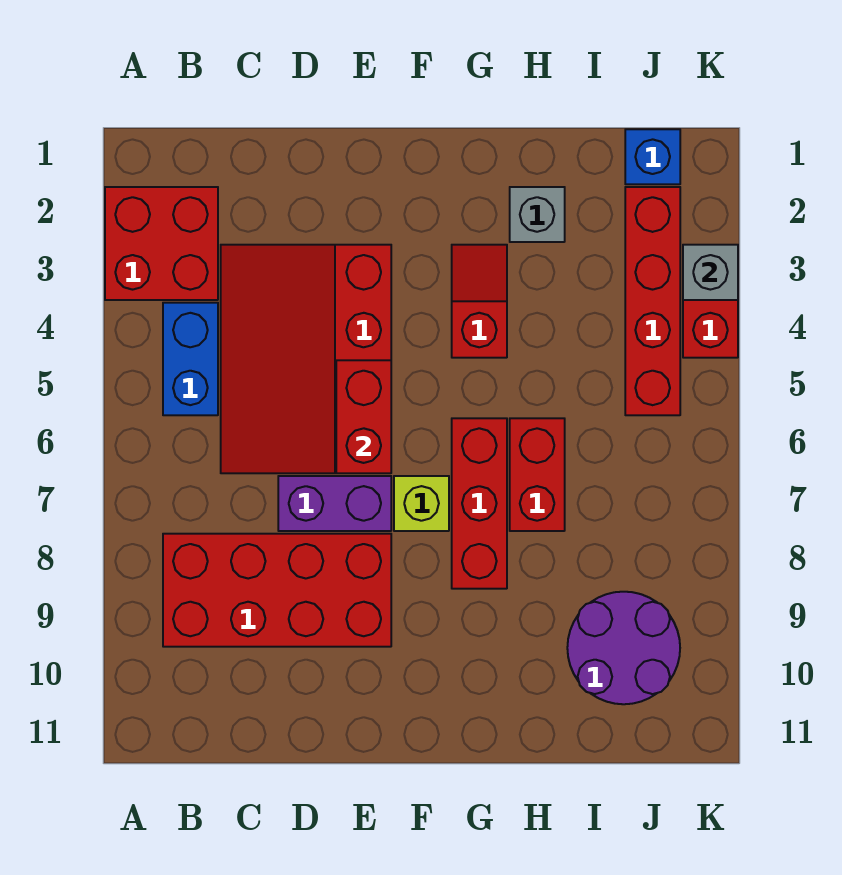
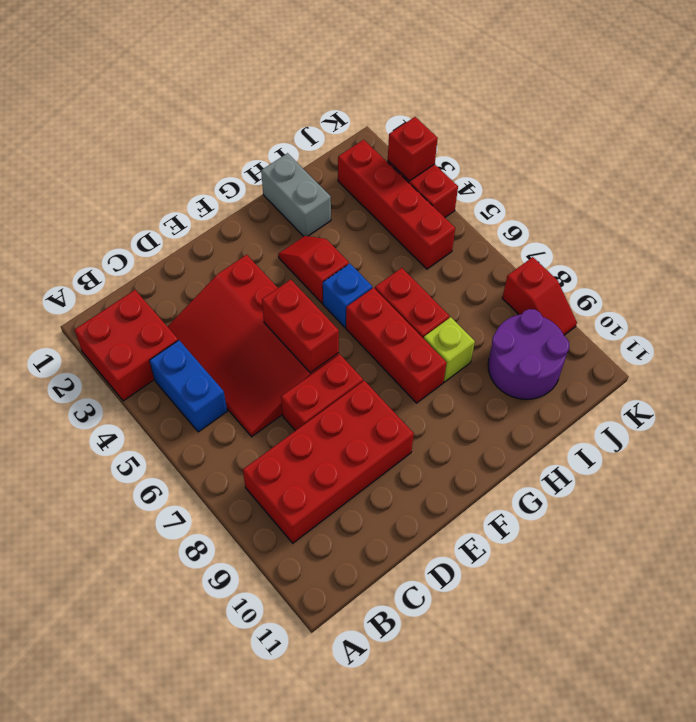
purple brick D7:E7 level 1 -> red brick D7:E7 level 1
lime brick F7 level 1 -> lime brick H8 level 1
grey brick H2 level 1 -> grey brick H1:H2 level 1
blue brick J1 level 1 -> blue brick G5 level 1
grey brick K3 level 2 -> red brick K3 level 2
none -> red slope K8:K9 level 1 top 8

